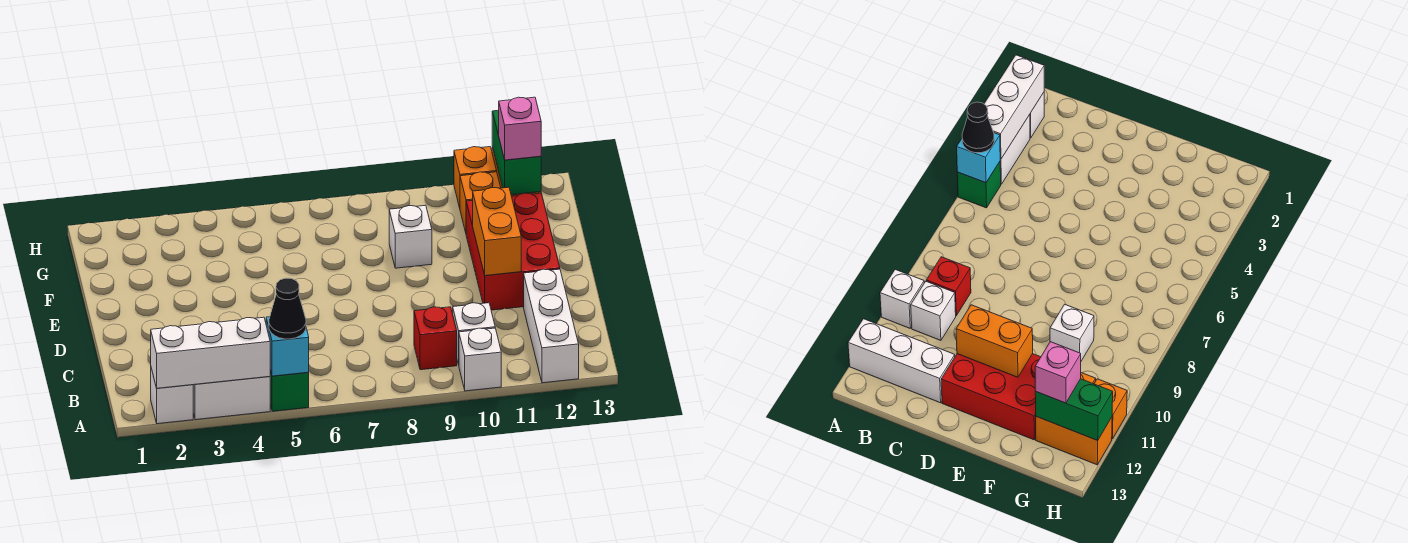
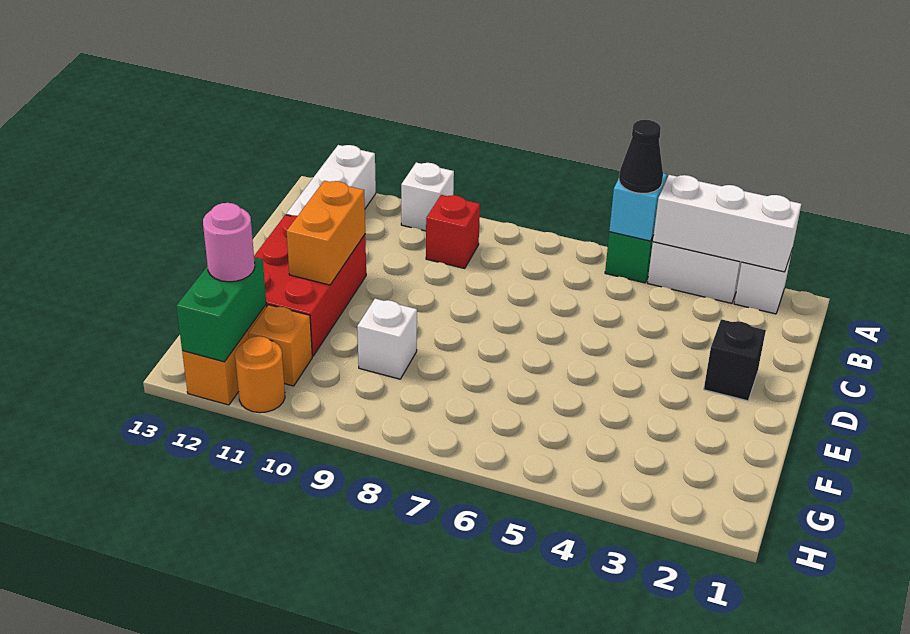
white brick B10 level 1 -> none
none -> black brick D2 level 1
pink brick G12 level 3 -> pink round brick G12 level 3
orange brick H11 level 1 -> orange round brick H11 level 1

